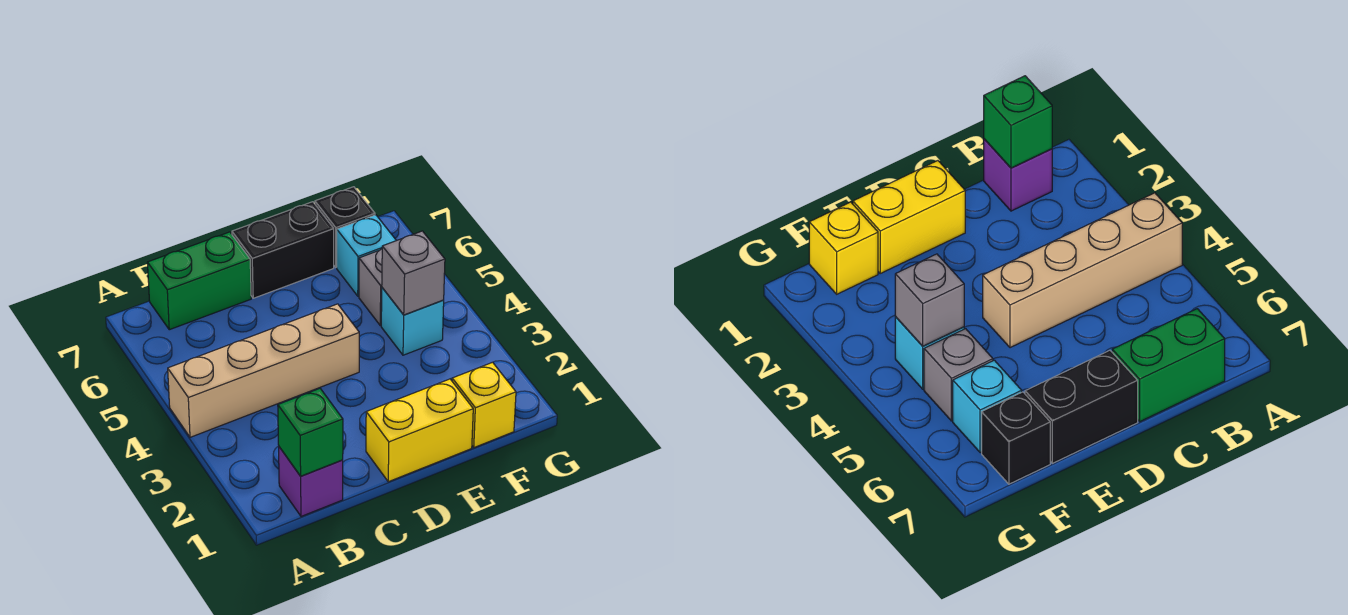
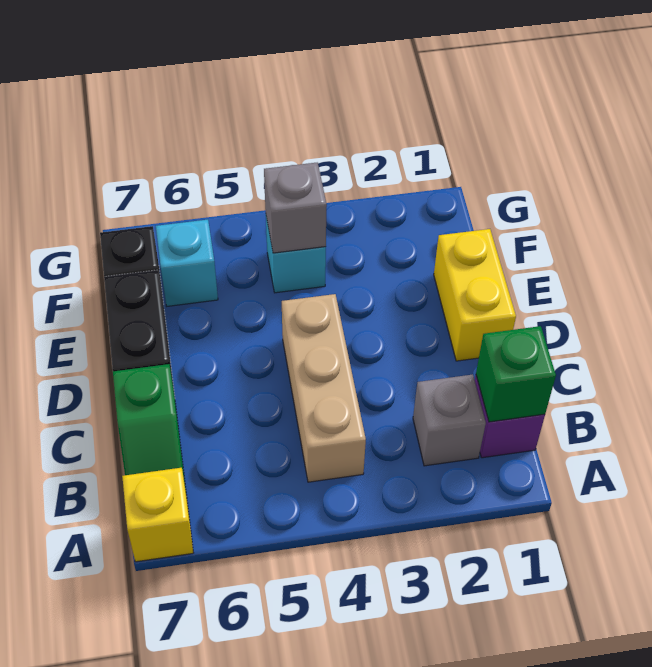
tan brick A4:D4 level 1 -> tan brick B4:D4 level 1
green brick B7:C7 level 1 -> green slope B7:C7 level 1 top C
yellow brick F1 level 1 -> yellow brick A7 level 1
grey brick F5 level 1 -> grey brick B2 level 1

